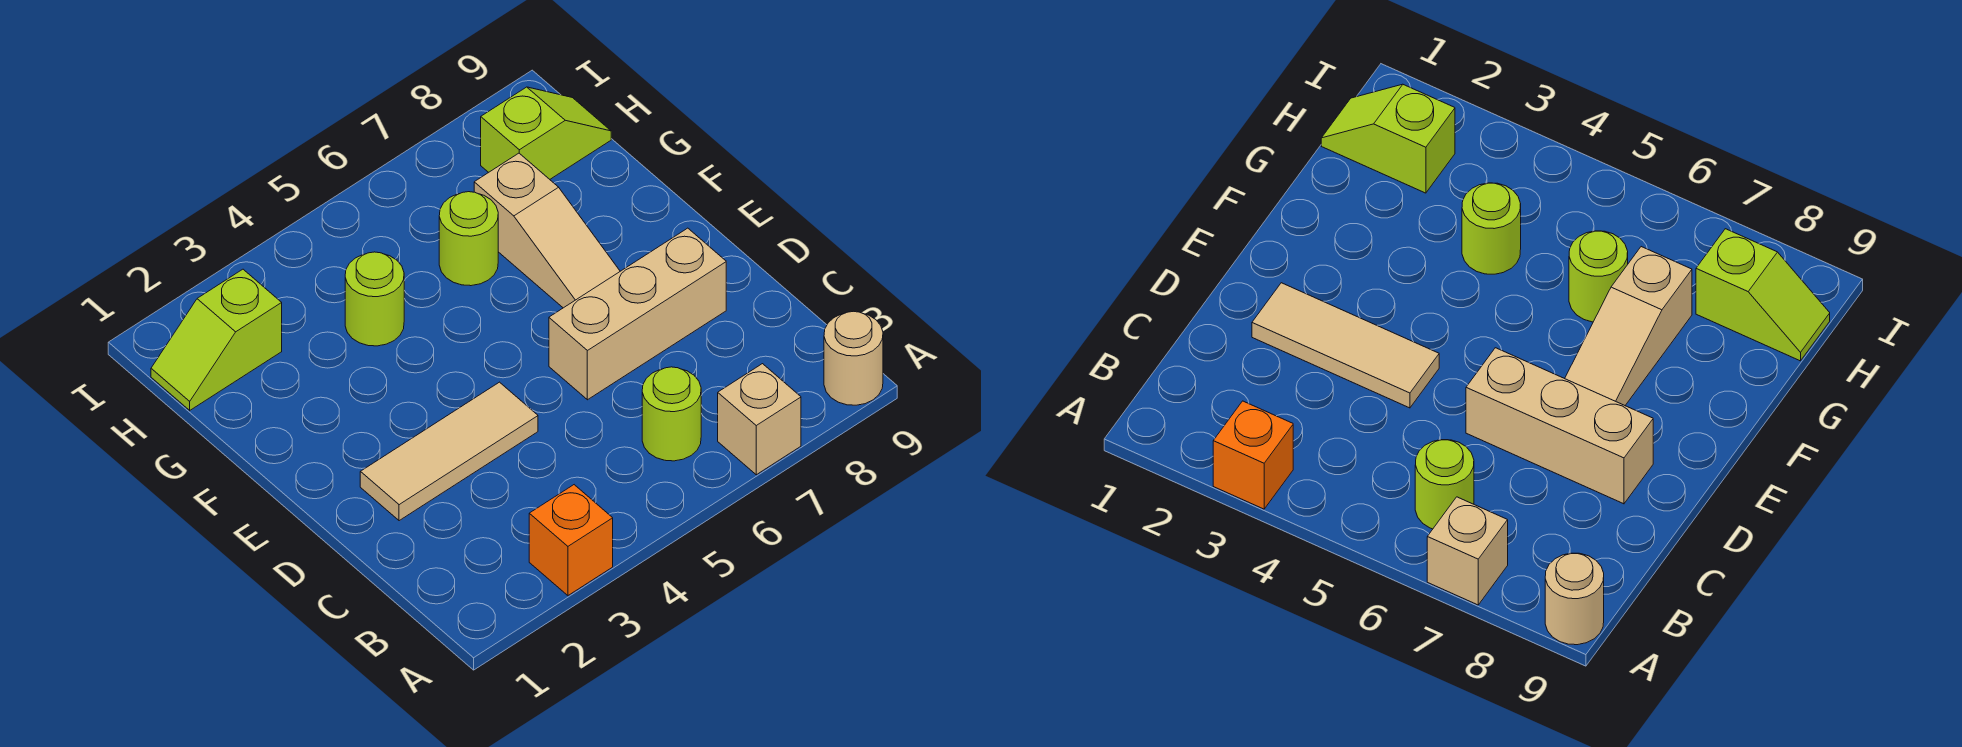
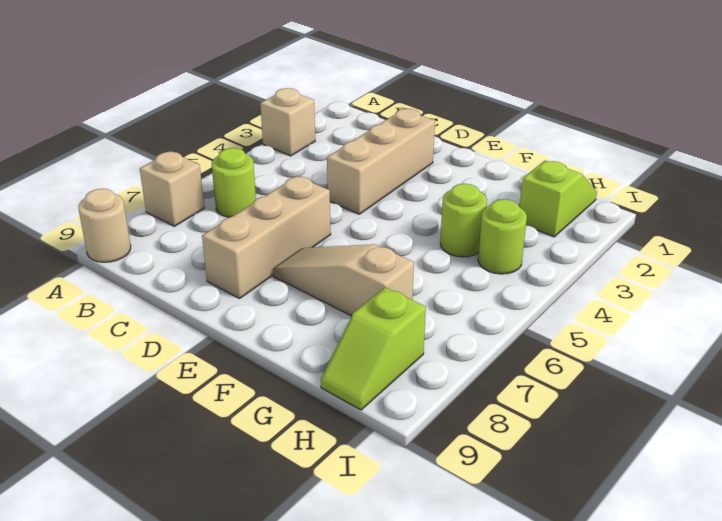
orange brick A3 level 1 -> tan brick A3 level 1
tan tile D2:D4 level 1 -> tan brick D2:D4 level 1
lime round brick G6 level 1 -> lime round brick H4 level 1

